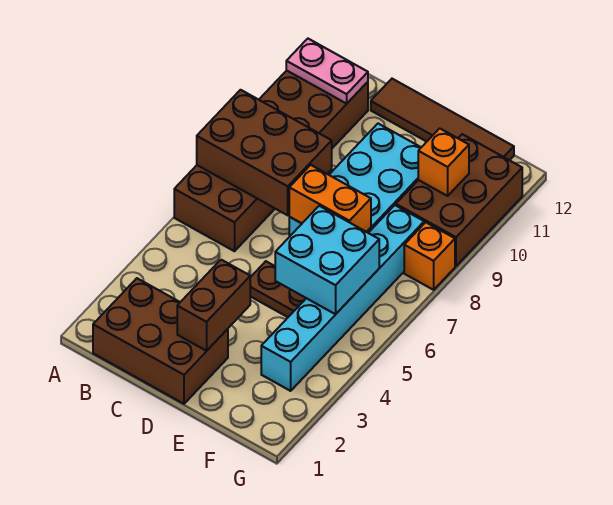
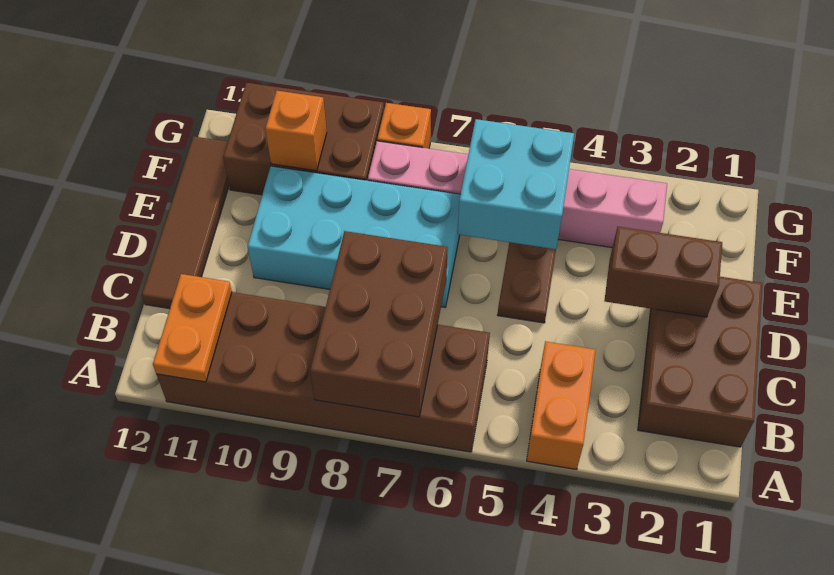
pink plate A11:B11 level 2 -> orange plate A11:B11 level 2
orange brick D7:E7 level 2 -> orange brick A4:B4 level 1
cyan brick F3:F8 level 1 -> pink brick F3:F8 level 1

